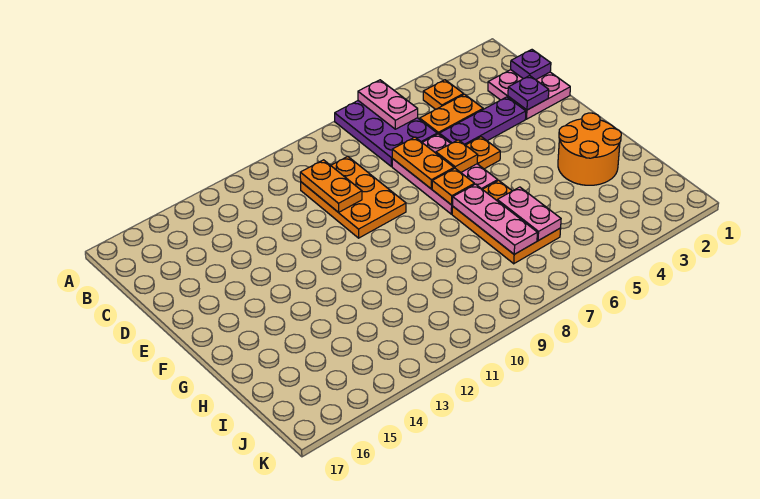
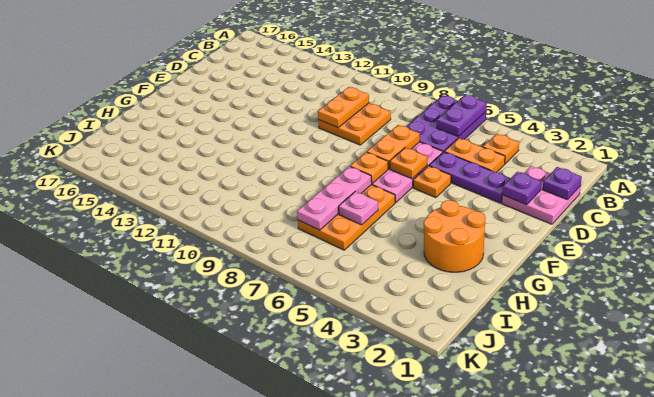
pink plate A6:B6 level 2 -> purple plate A6:B6 level 2
orange plate C9:E10 level 1 -> orange plate C9:D10 level 1
pink plate H6:I6 level 2 -> pink plate H6 level 2

